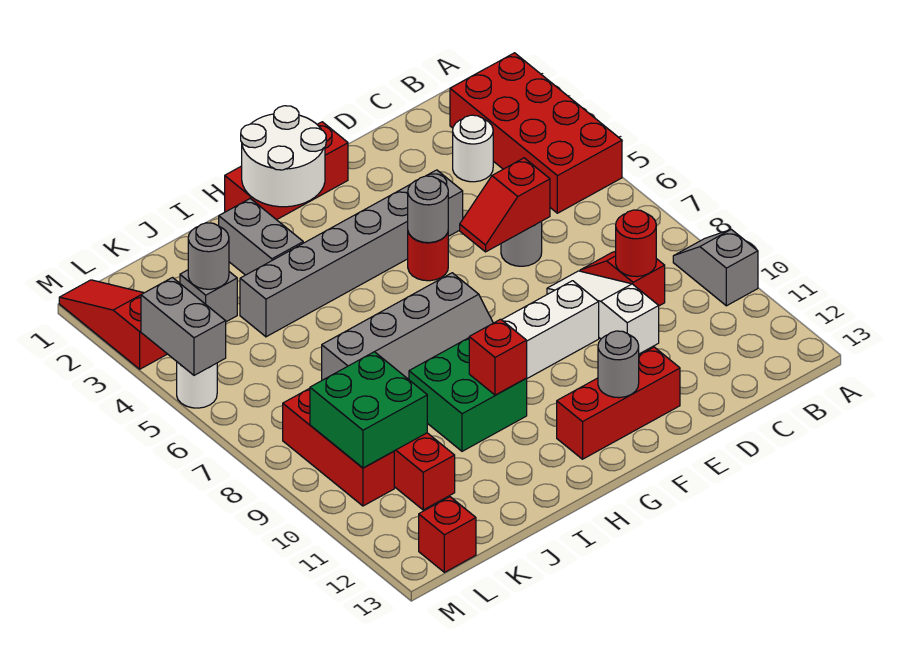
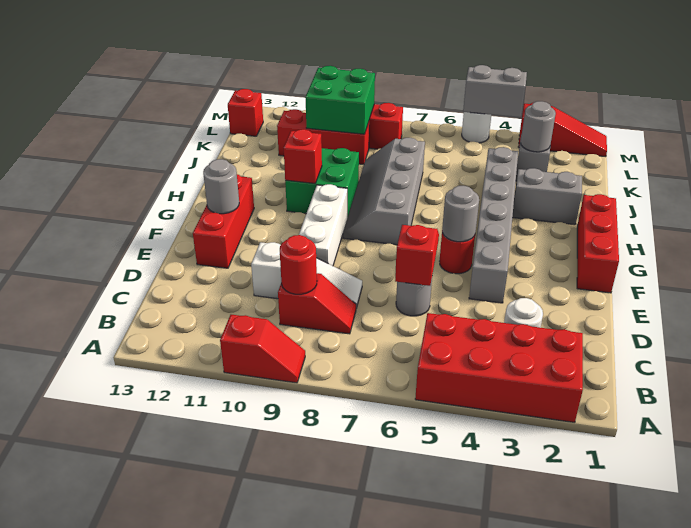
grey slope A9:A10 level 1 top 10 -> red slope A9:A10 level 1 top 10
white round brick G1:H2 level 2 -> none

